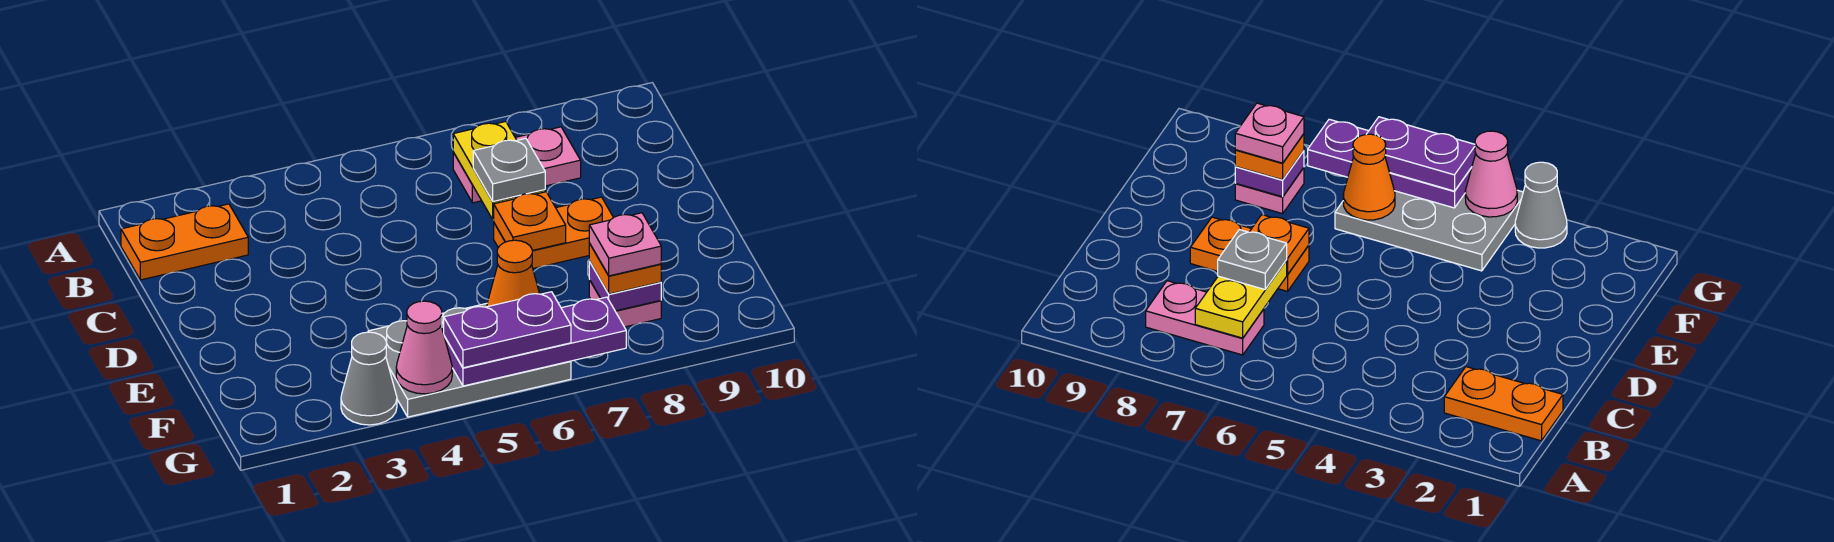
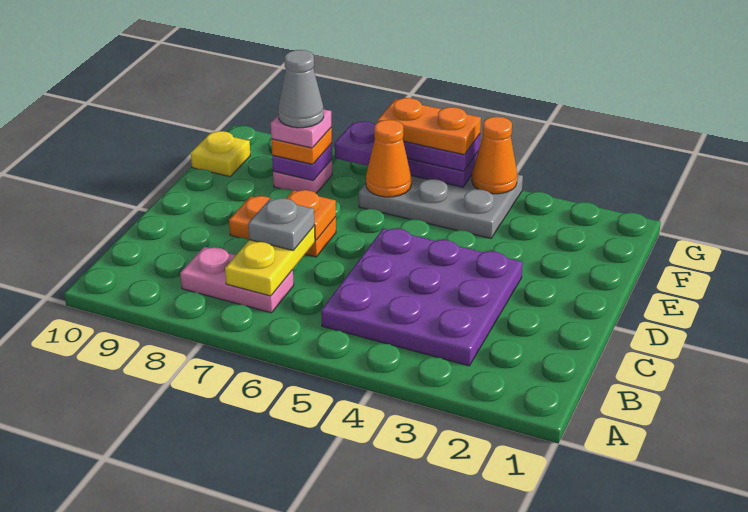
orange plate B1:B2 level 1 -> orange plate G5:G6 level 4
none -> purple plate B3:D5 level 1
none -> yellow plate F10 level 1
grey cone G3 level 1 -> grey cone F8 level 5
pink cone G4 level 2 -> orange cone G4 level 2

